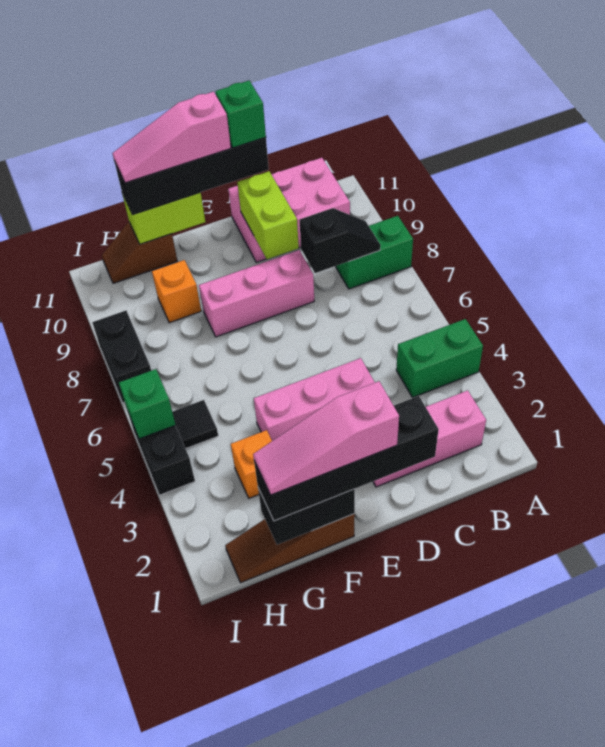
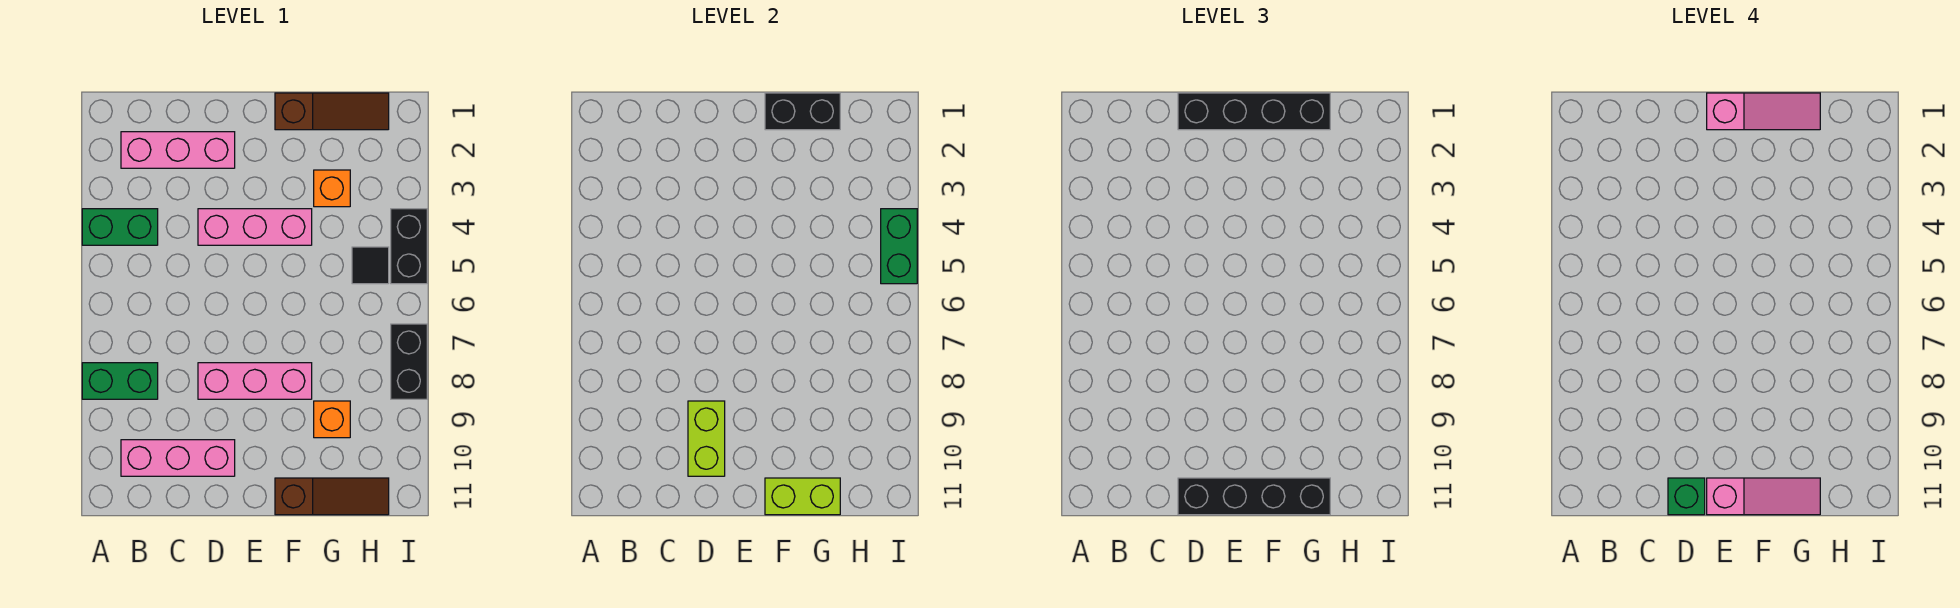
black slope B8:C8 level 2 top C -> none
pink brick B10:D11 level 1 -> pink brick B10:D10 level 1
brown slope G11:H11 level 1 top G -> brown slope F11:H11 level 1 top F
green brick I5 level 2 -> green brick I4:I5 level 2

